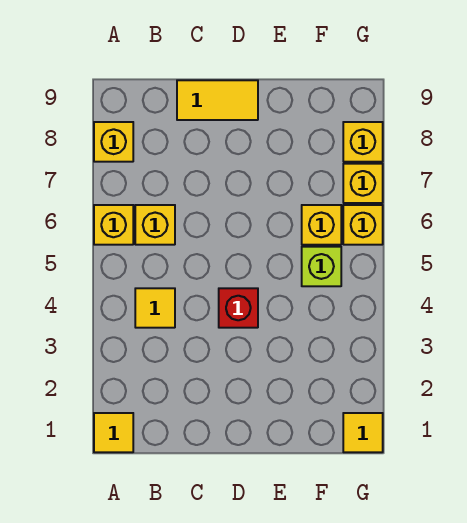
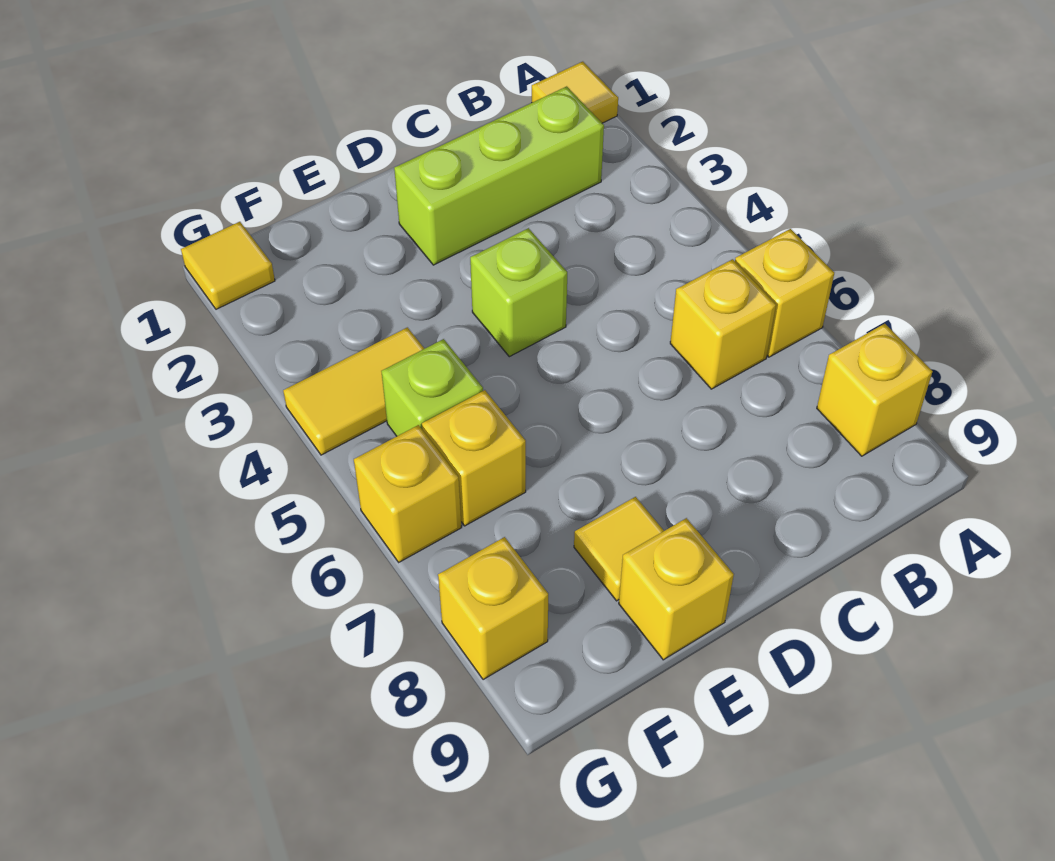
none -> lime brick B2:D2 level 1
yellow tile B4 level 1 -> yellow tile E8 level 1
yellow tile C9:D9 level 1 -> yellow tile F4:G4 level 1
red brick D4 level 1 -> lime brick D4 level 1
yellow brick G7 level 1 -> yellow brick E9 level 1

